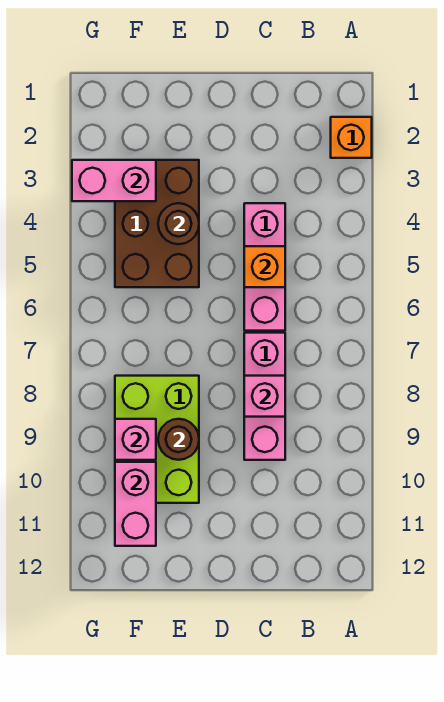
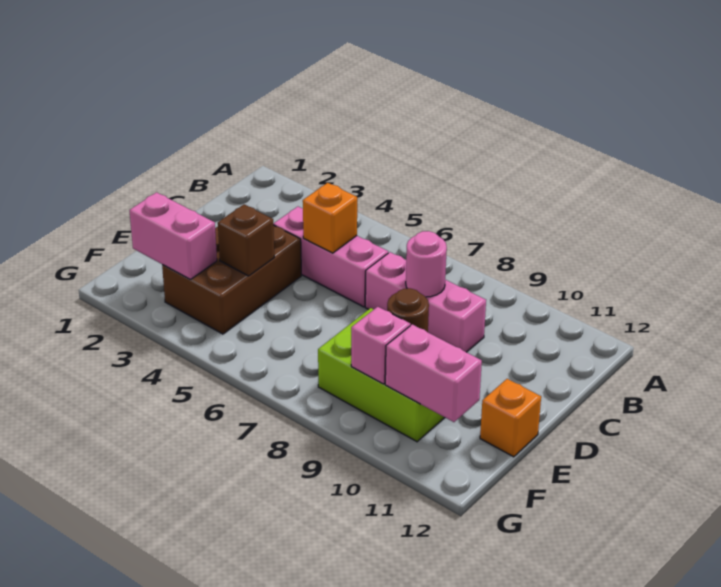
orange brick A2 level 1 -> orange brick E12 level 1
pink brick C8 level 2 -> pink round brick C8 level 2
brown brick E3:F5 level 1 -> brown brick D3:F4 level 1
brown round brick E4 level 2 -> brown brick E4 level 2
pink brick F3:G3 level 2 -> pink brick F2:F3 level 2

